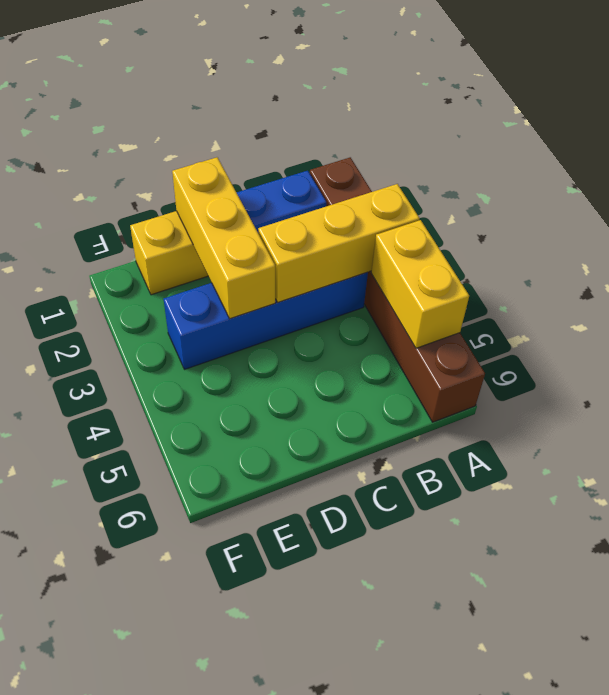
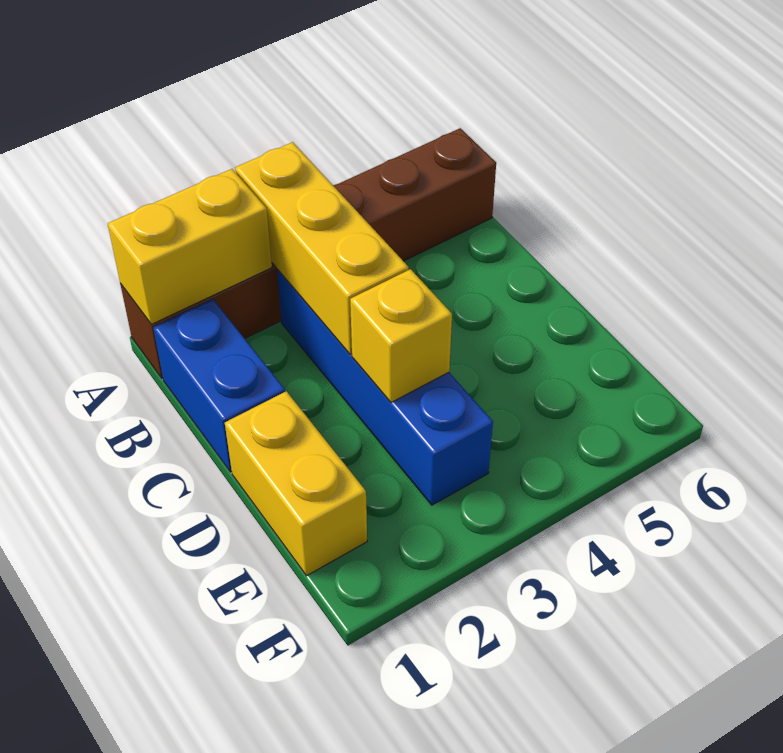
yellow brick A4:A5 level 2 -> yellow brick A1:A2 level 2
yellow brick D1:D3 level 2 -> yellow brick D3 level 2

